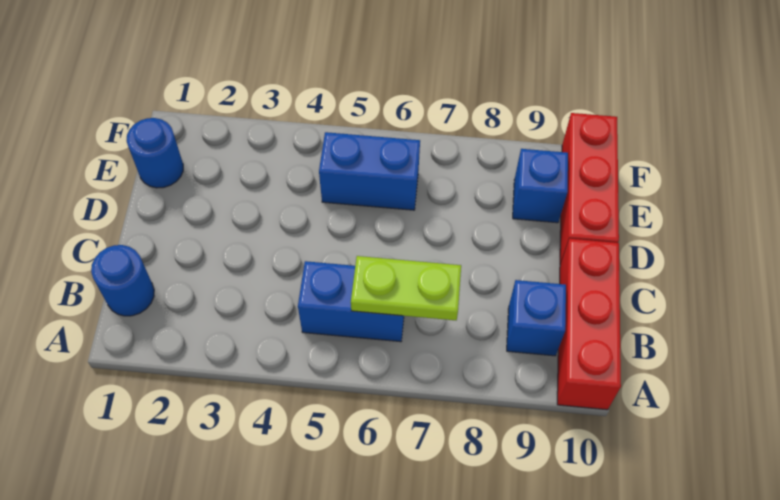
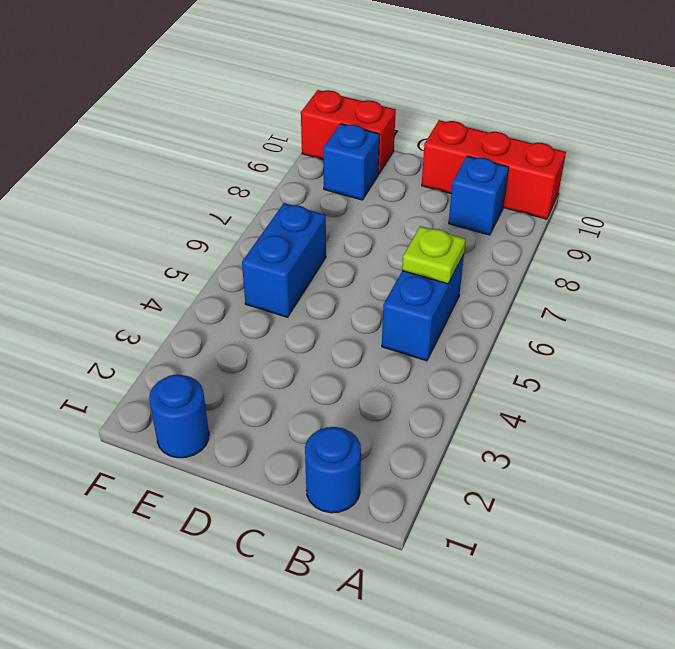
lime plate B6:B7 level 2 -> lime plate B6 level 2
red brick D10:F10 level 1 -> red brick E10:F10 level 1

